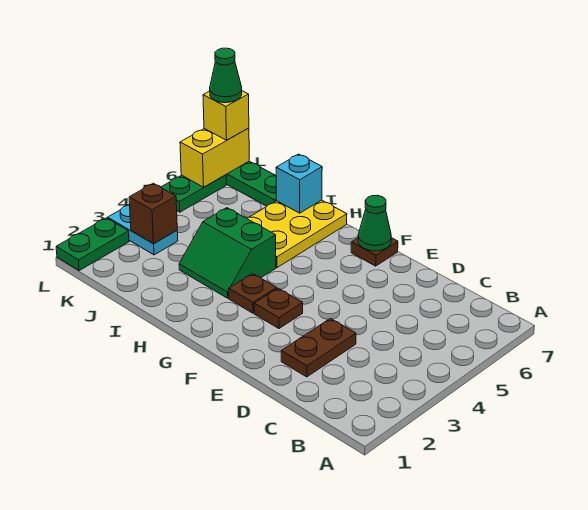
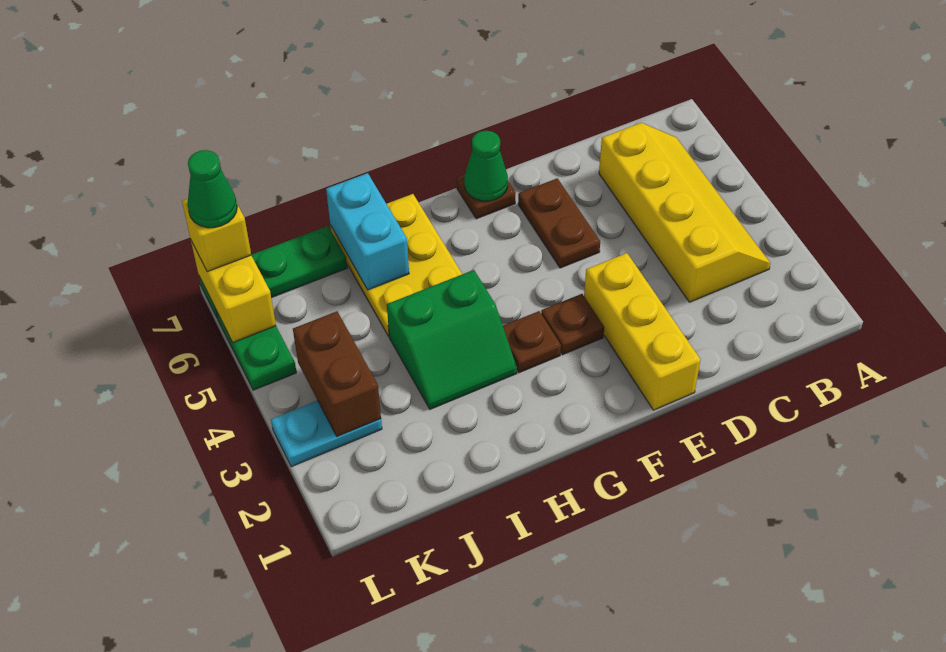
none -> yellow slope B3:C6 level 1 top C
brown plate D2:D3 level 1 -> brown plate E5:E6 level 1
none -> yellow brick E1:E3 level 1
cyan brick I7 level 2 -> cyan brick I6:I7 level 2
brown brick K3 level 2 -> brown brick K3:K4 level 2
green plate L1:L2 level 1 -> none

